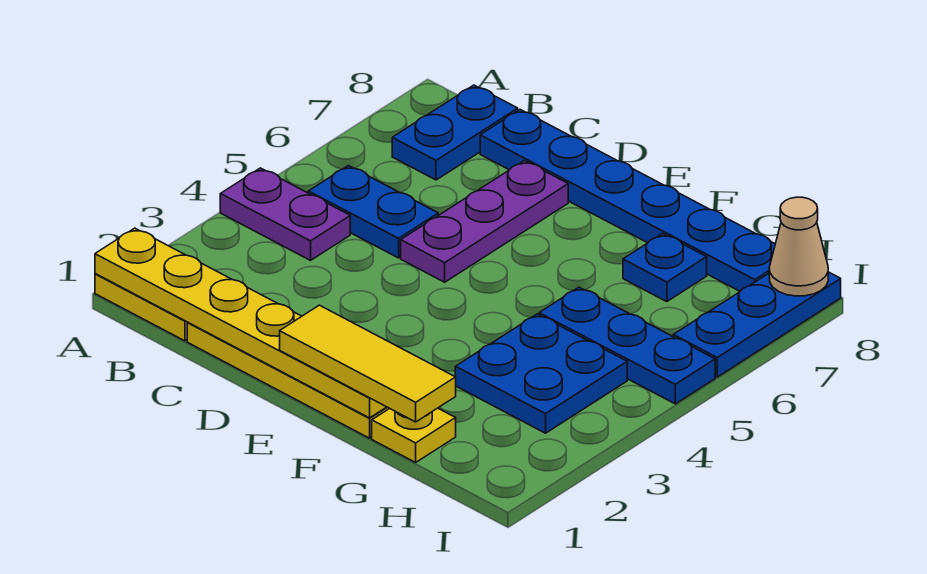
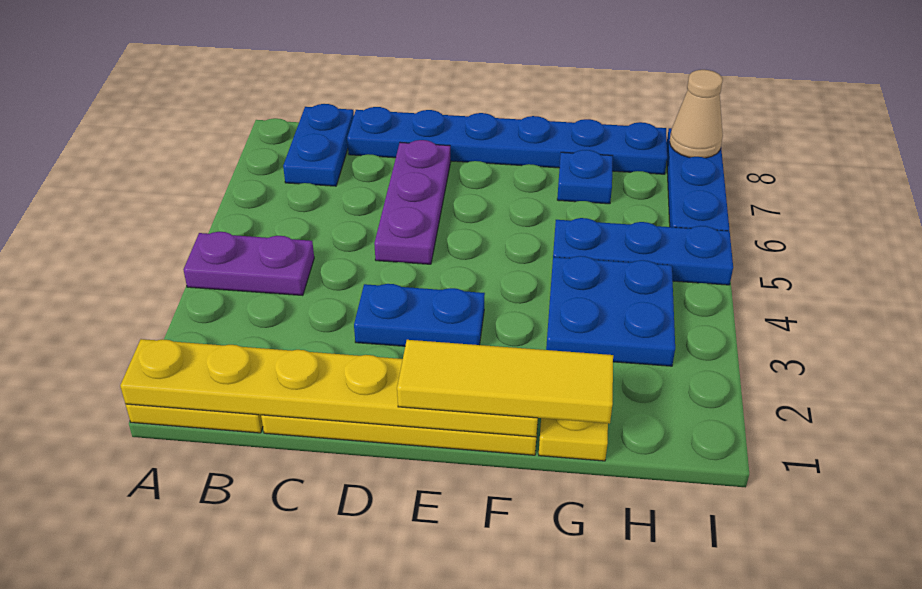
blue plate B5:C5 level 1 -> blue plate D3:E3 level 1

